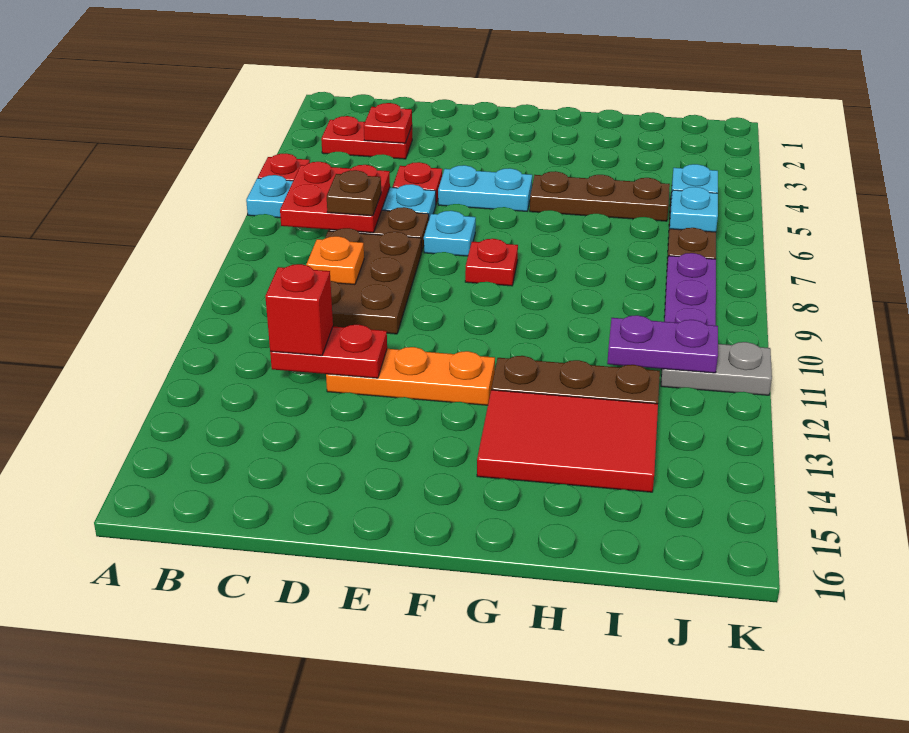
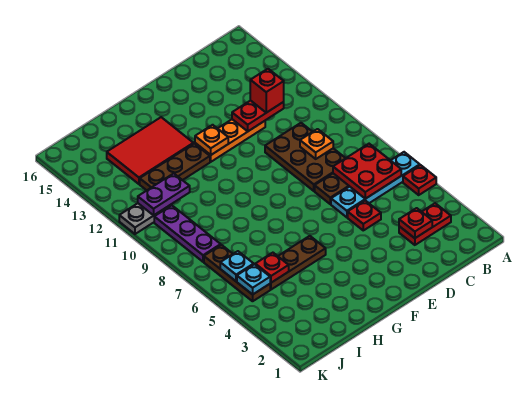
brown plate C7 level 3 -> none
cyan plate E5:F5 level 1 -> none
cyan plate E7 level 1 -> none
red plate F8 level 1 -> red plate I5 level 2
none -> orange plate F12 level 2

